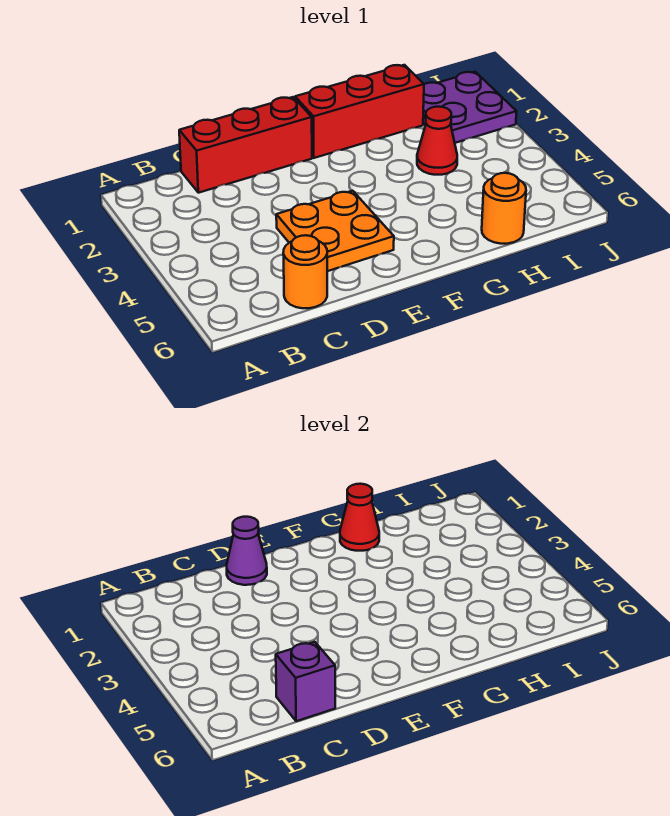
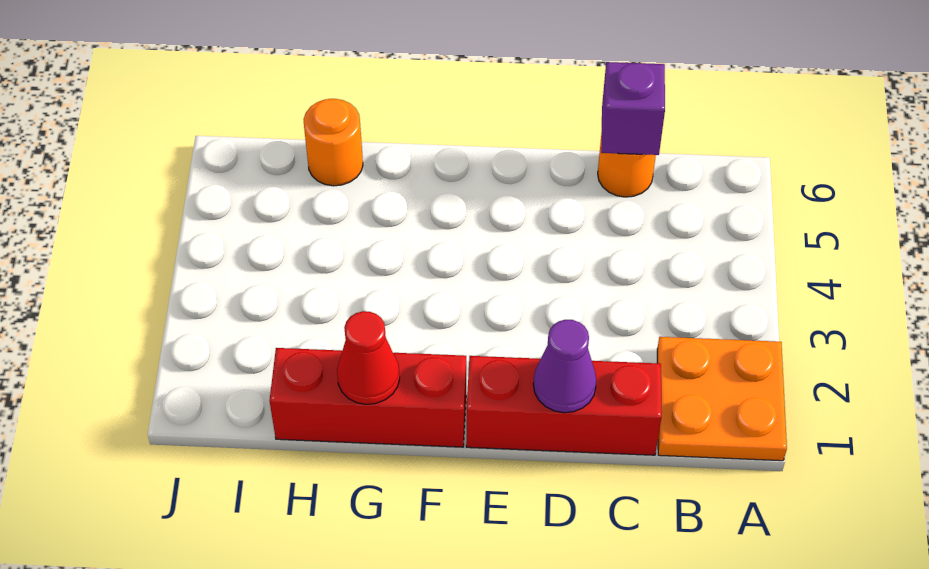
orange plate D4:E5 level 1 -> orange plate A1:B2 level 1
red cone H3 level 1 -> none
purple plate I1:J2 level 1 -> none

